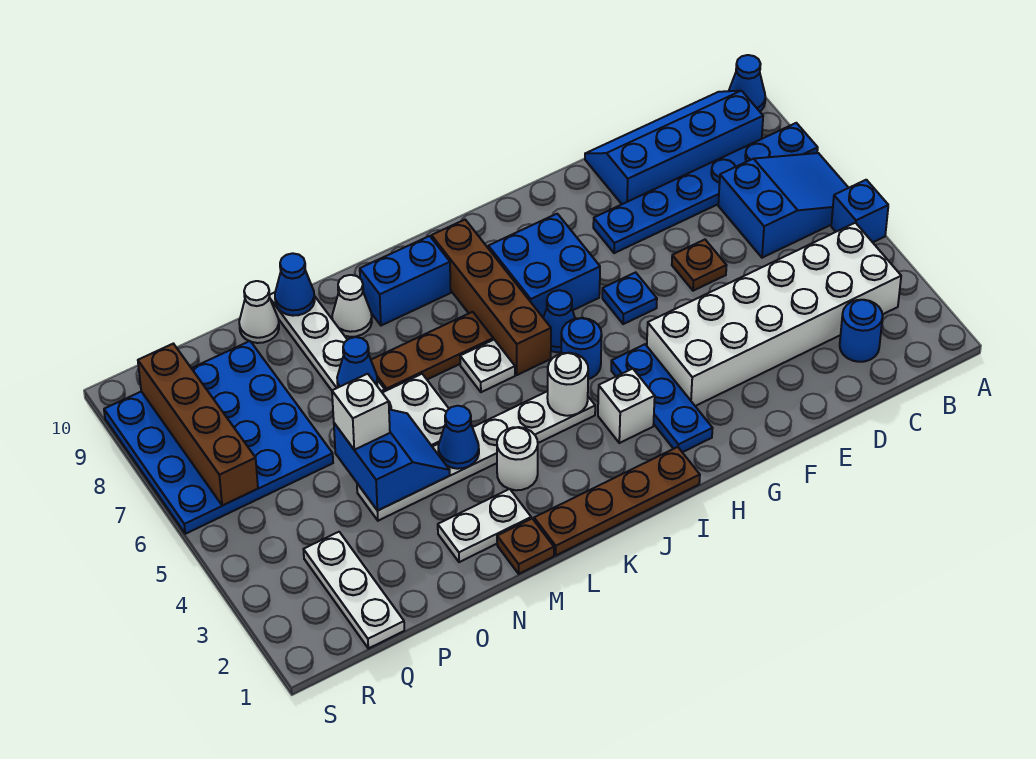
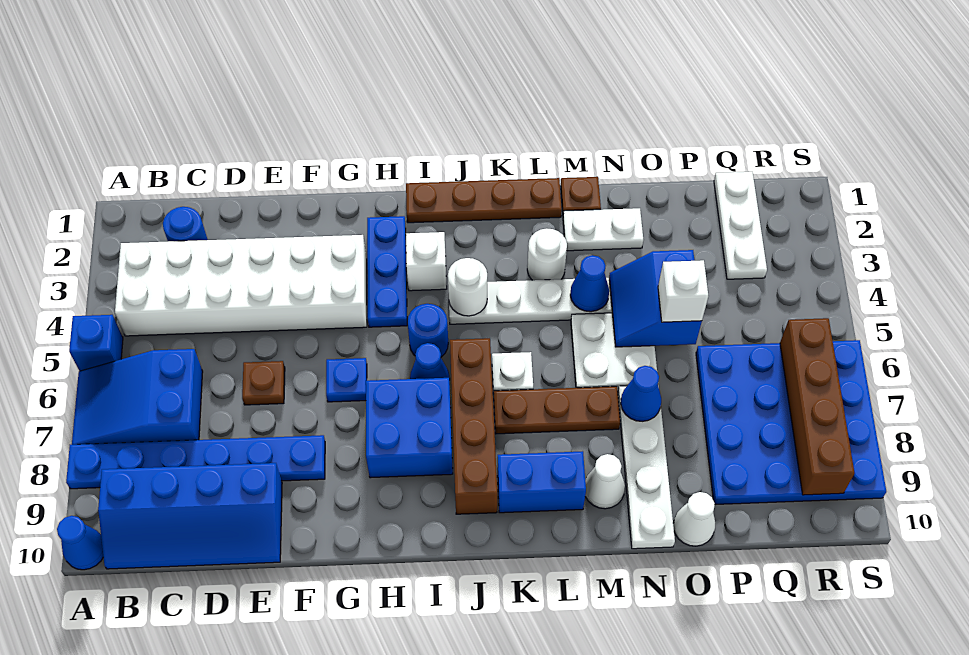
blue cone N10 level 2 -> none

